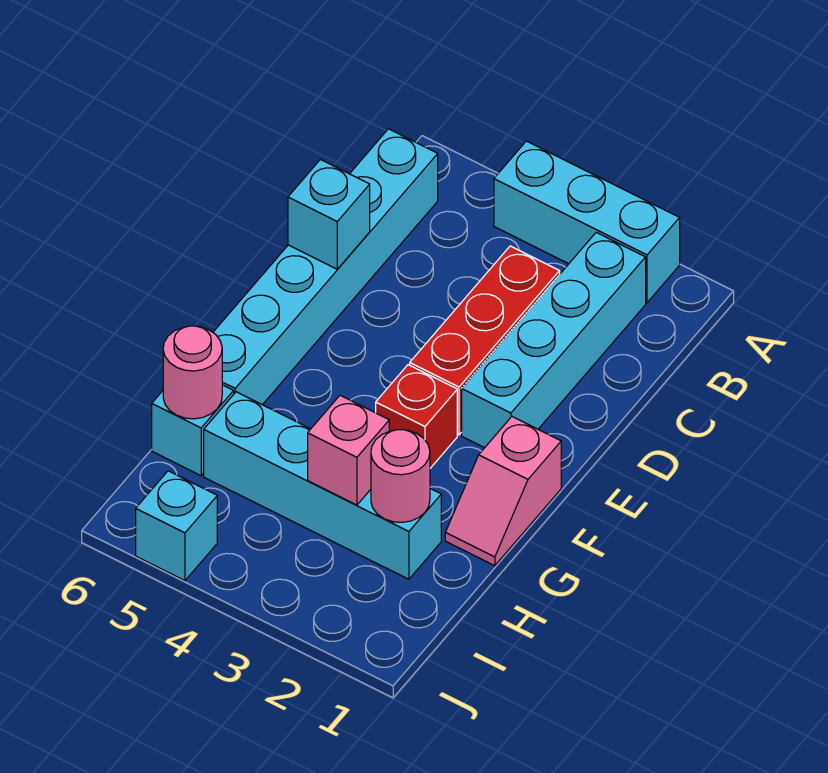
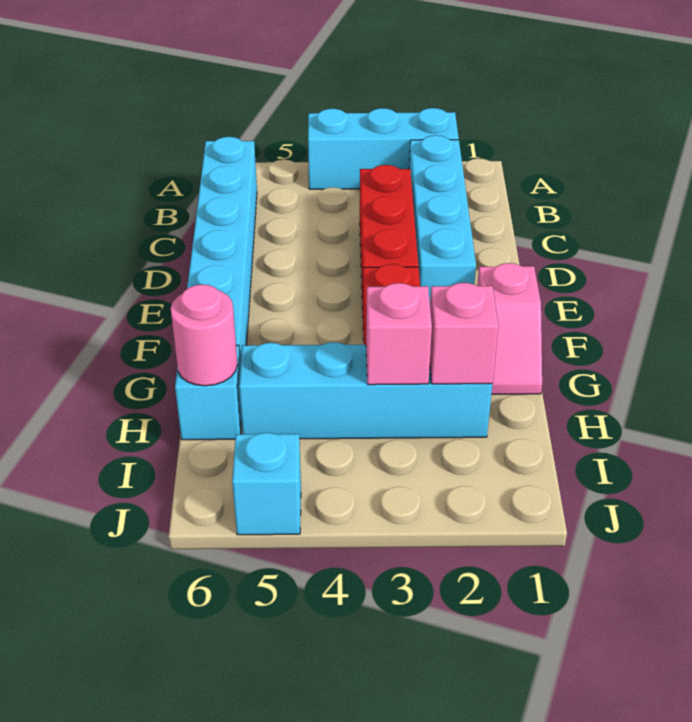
cyan brick D6 level 2 -> none
pink round brick H2 level 2 -> pink brick H2 level 2

